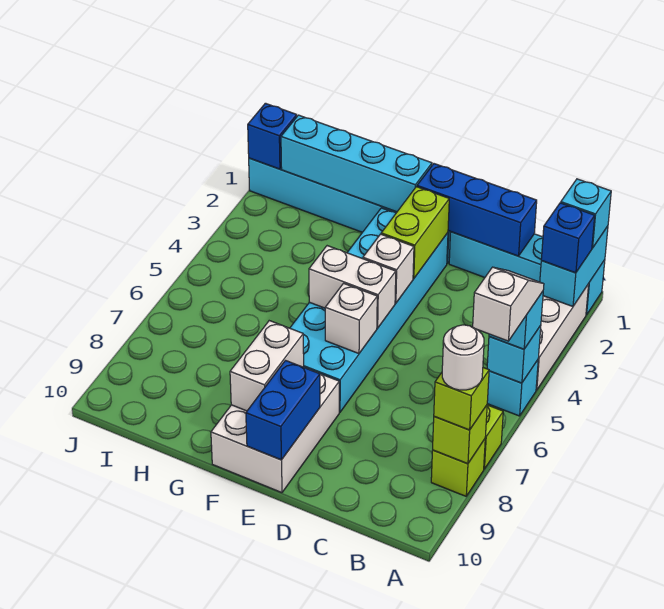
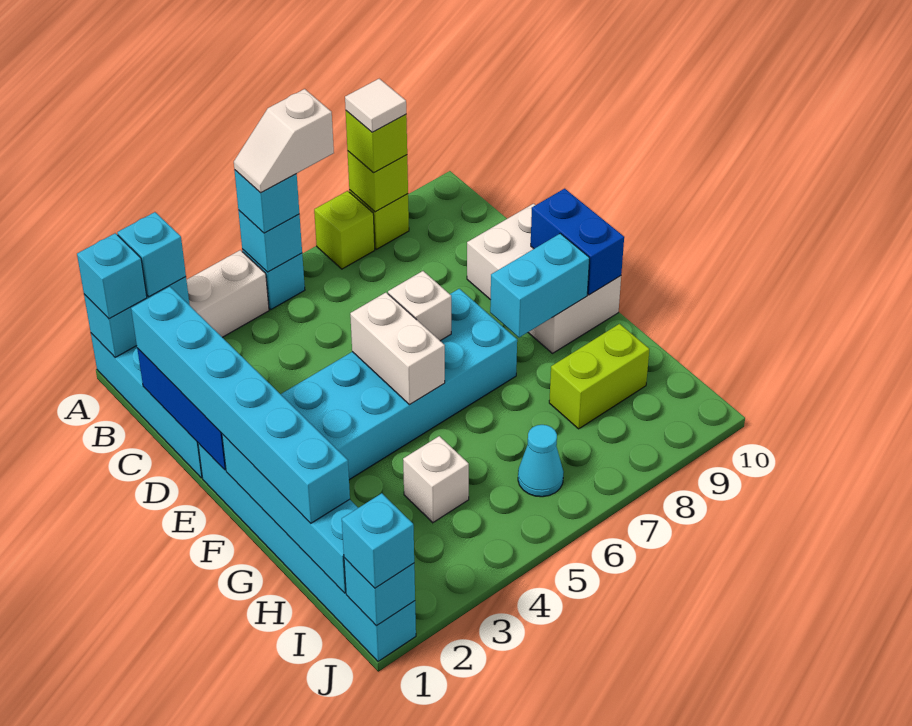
blue brick A2 level 3 -> cyan brick A2 level 3
white round brick A8 level 4 -> white tile A8 level 4
none -> cyan brick C1:H1 level 3
lime brick E2:E3 level 2 -> lime brick H8:H9 level 1
white brick E4 level 2 -> white brick H4 level 1
white brick E8:F10 level 1 -> white brick D9:F10 level 1
blue brick E9:E10 level 2 -> blue brick E10:F10 level 2
white brick F8:F9 level 2 -> cyan brick F8:F9 level 2
none -> cyan cone I6 level 1
blue brick J1 level 2 -> cyan brick J1 level 2
none -> cyan brick J1 level 3

